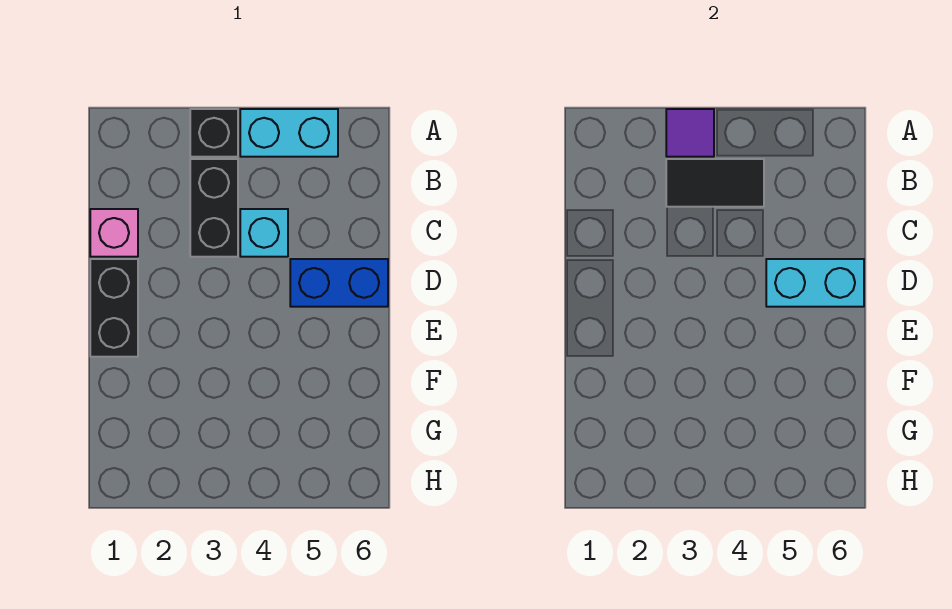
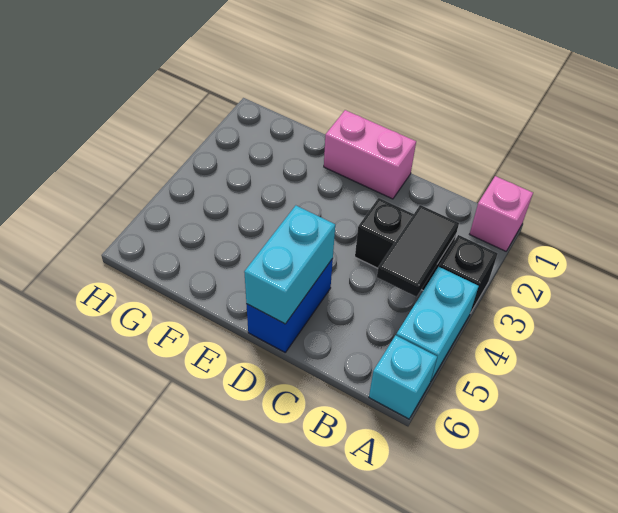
purple tile A3 level 2 -> none
pink brick C1 level 1 -> pink brick A1 level 1
cyan brick C4 level 1 -> cyan brick A6 level 1
black brick D1:E1 level 1 -> pink brick D1:E1 level 1

